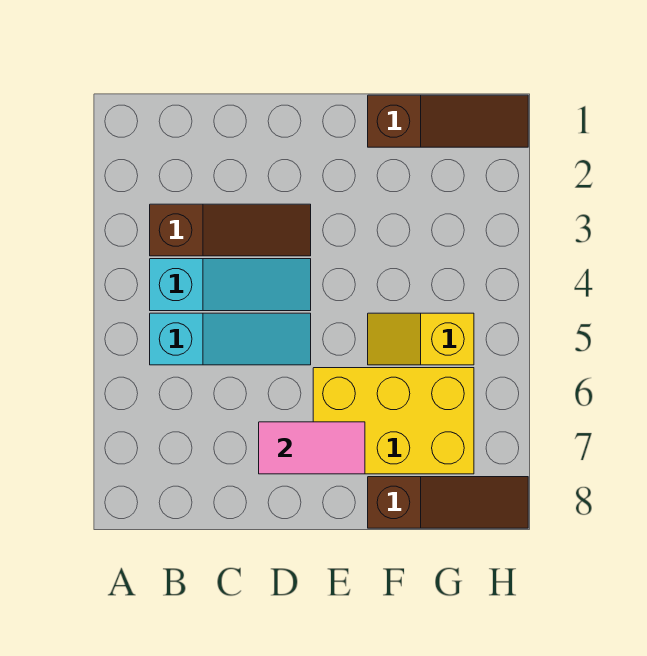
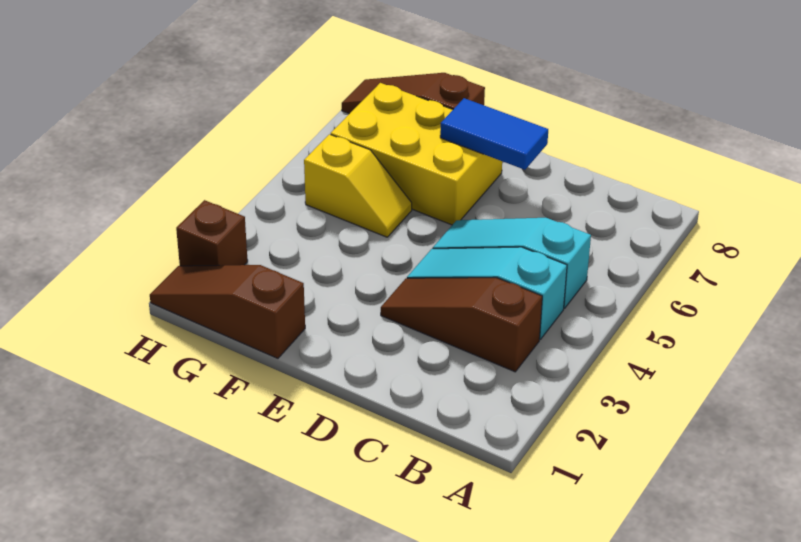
pink tile D7:E7 level 2 -> blue tile D7:E7 level 2
none -> brown brick H2 level 1

